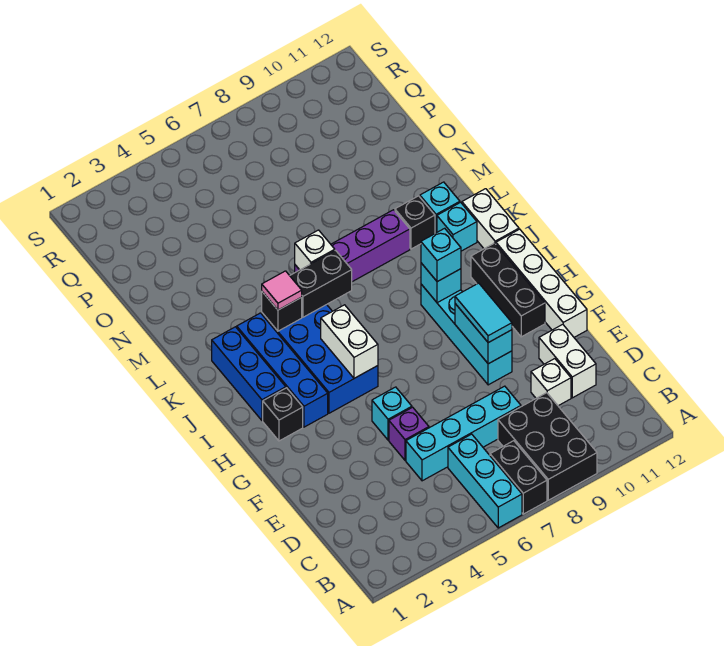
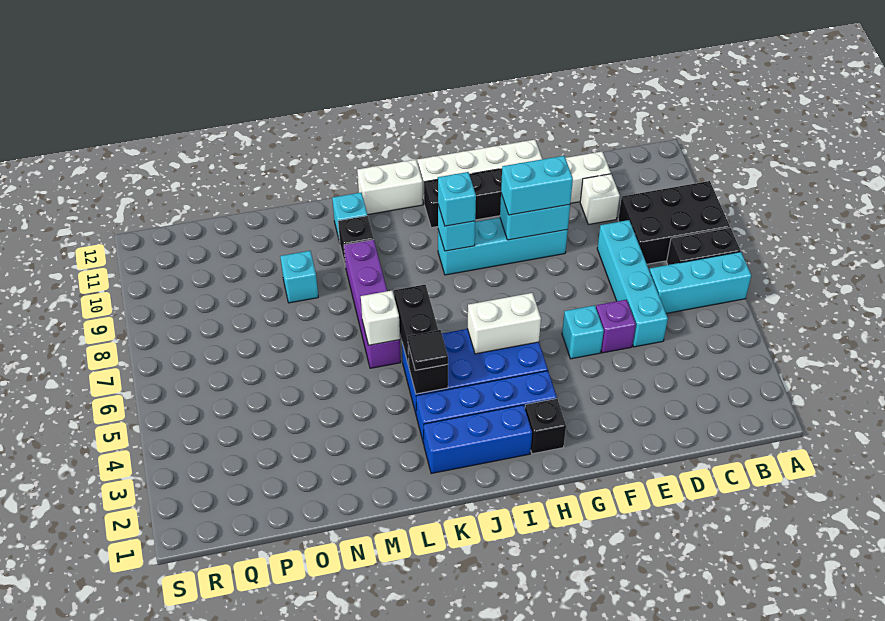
cyan tile F9:G9 level 3 -> cyan brick F9:G9 level 3
pink tile K4 level 3 -> black tile K4 level 3
cyan brick K11 level 1 -> cyan brick N9 level 1

